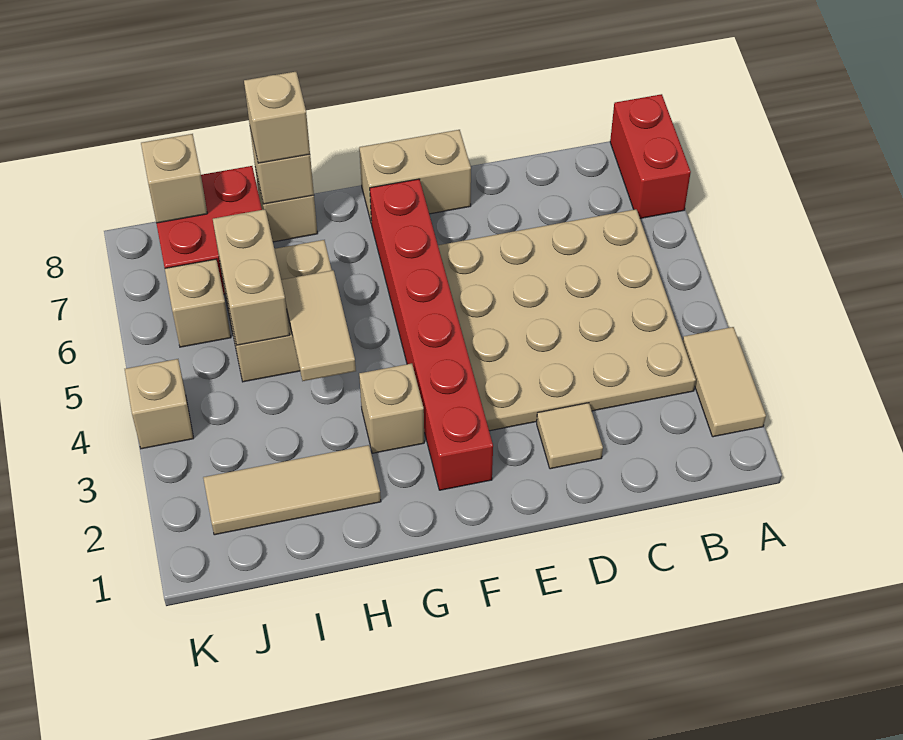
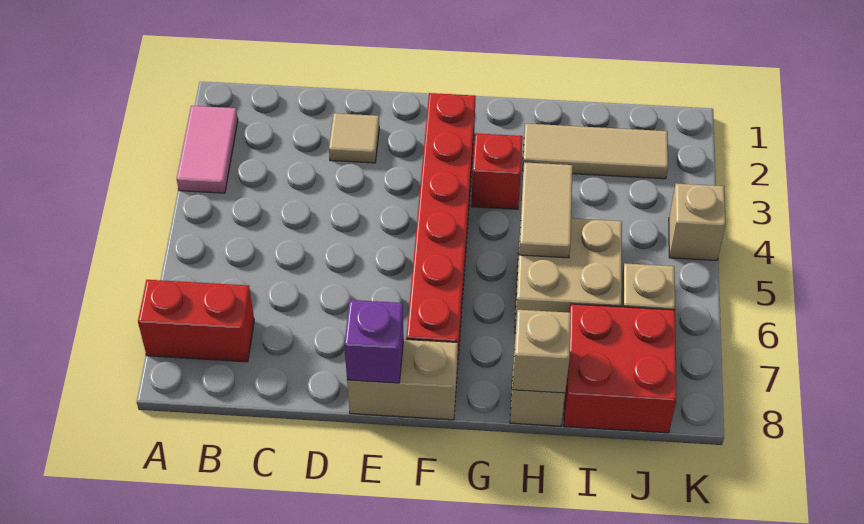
tan tile A2:A3 level 1 -> pink tile A2:A3 level 1
red brick A7:A8 level 1 -> red brick A7:B7 level 1
tan plate B3:E6 level 1 -> none
none -> purple brick E8 level 2
tan brick G3 level 1 -> red brick G3 level 1
tan brick H8 level 3 -> none
tan brick I5:I6 level 2 -> none
tan brick J8 level 2 -> none

